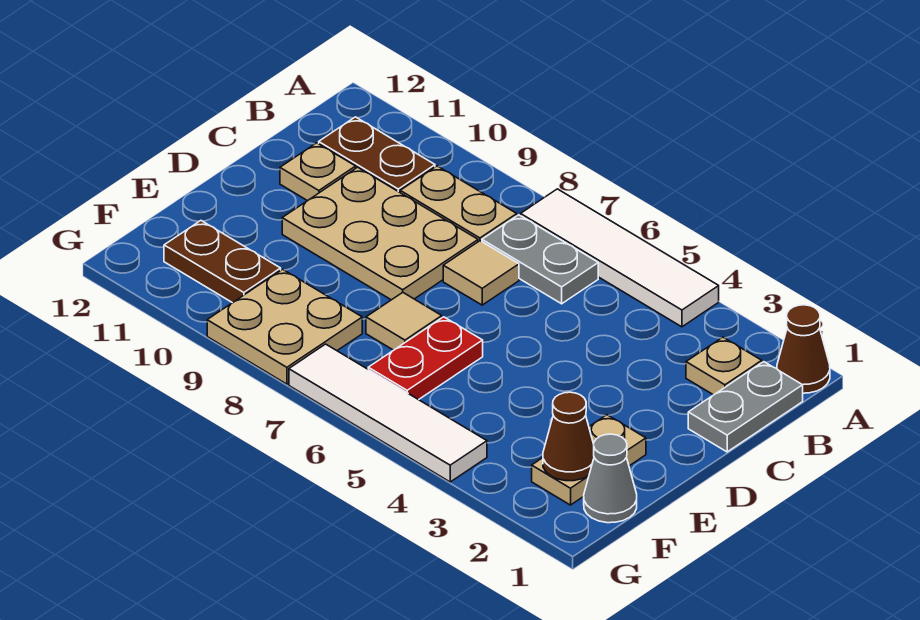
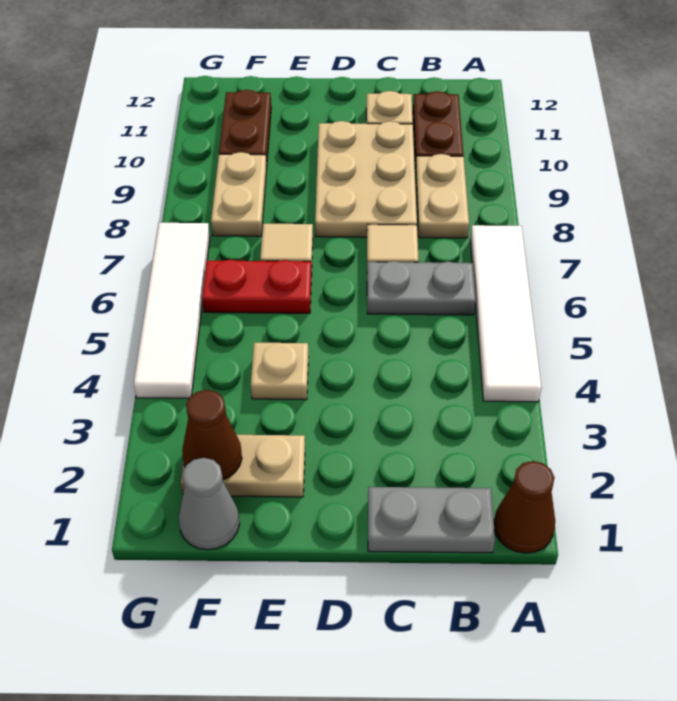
tan plate B2 level 1 -> tan plate E4 level 1
grey plate B6:B7 level 1 -> grey plate B6:C6 level 1
tan plate F8:G9 level 1 -> tan plate F8:F9 level 1

